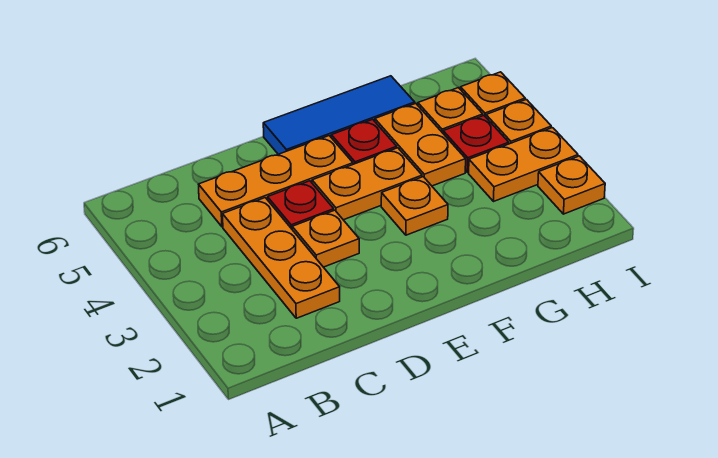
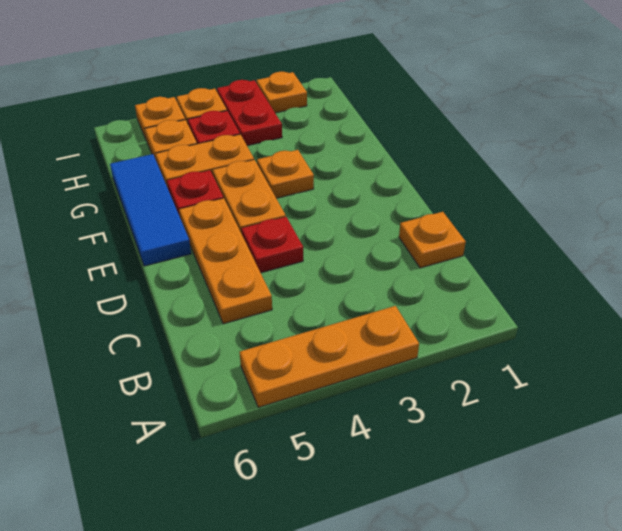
orange plate C2:C4 level 1 -> orange plate A3:A5 level 1
orange plate D3 level 1 -> orange plate C1 level 1
orange plate H3:I3 level 1 -> red plate H3:I3 level 1

